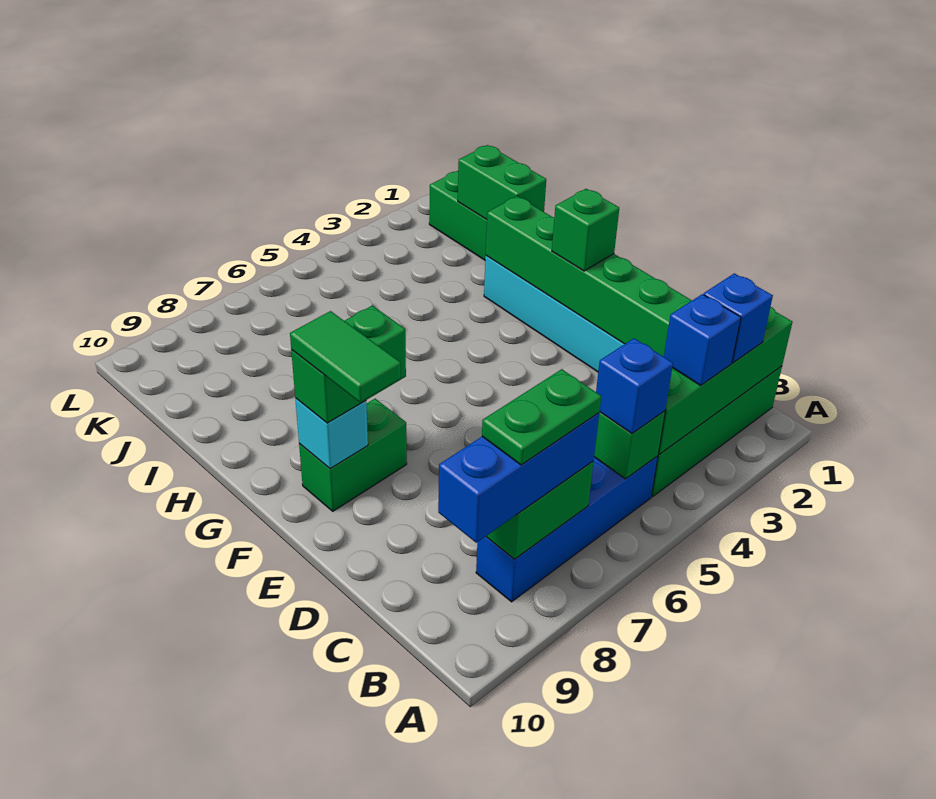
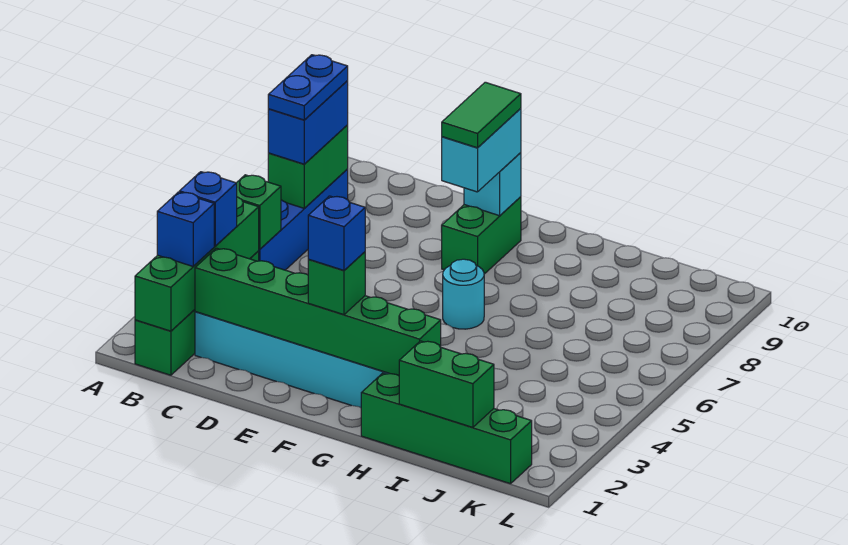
blue brick B5 level 3 -> blue brick F2 level 4
blue brick B7:B9 level 3 -> blue brick B7:B8 level 3
green plate B7:B8 level 4 -> blue plate B7:B8 level 4
green tile E9:F9 level 4 -> green tile F8:F9 level 4
green brick F8:F9 level 3 -> cyan brick F8:F9 level 3
none -> cyan round brick G6 level 1

